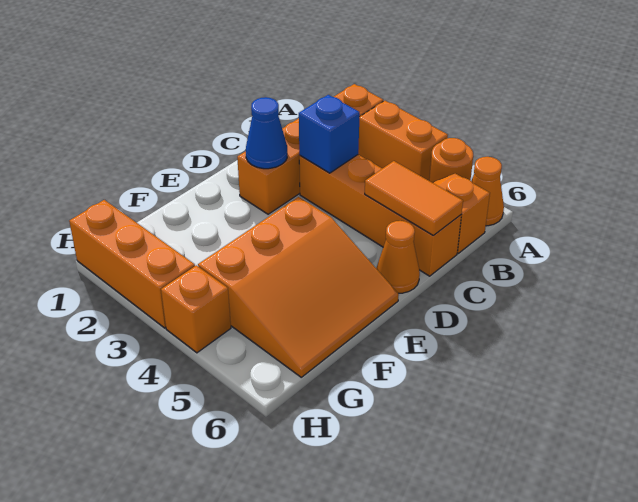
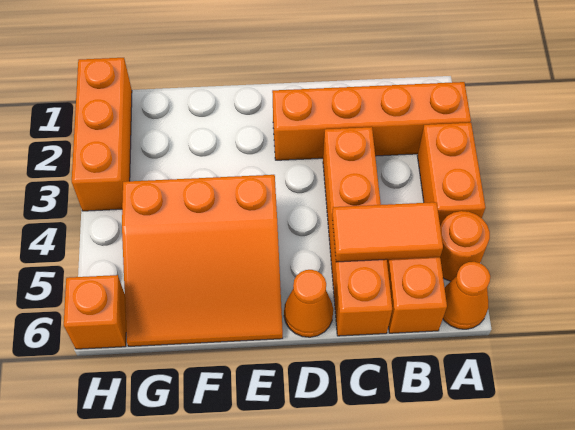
blue brick C3 level 2 -> none
orange tile C5:C6 level 2 -> orange tile B5:C5 level 2
blue cone D2 level 2 -> none
orange brick H4 level 1 -> orange brick H6 level 1

